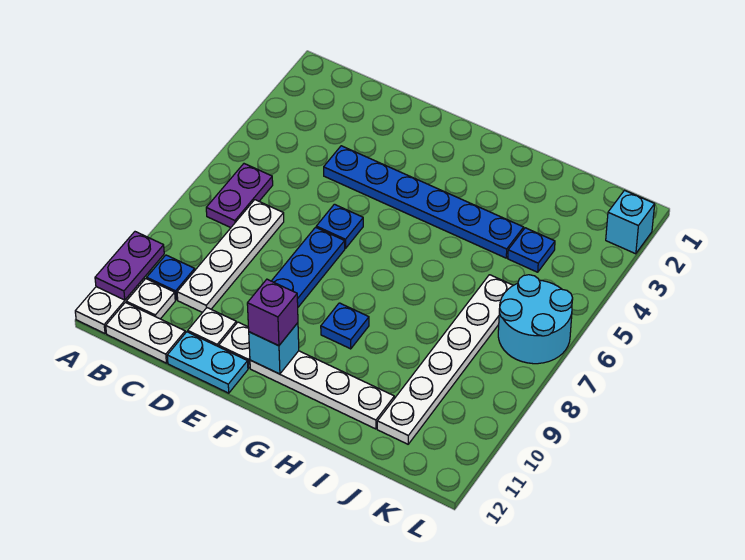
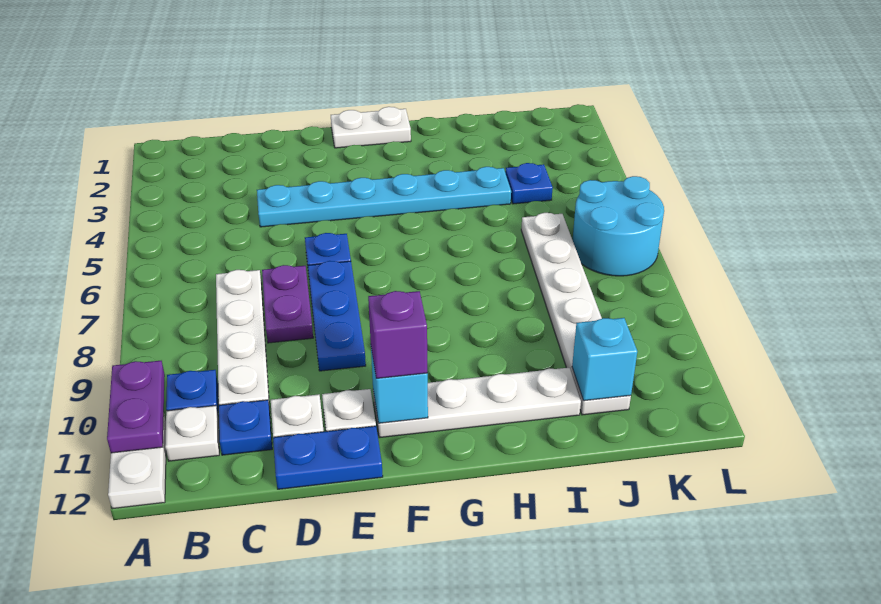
purple plate B6:B7 level 1 -> purple plate D7:D8 level 1
white plate B12:C12 level 1 -> white plate F1:G1 level 1
blue plate D4:I4 level 1 -> cyan plate D4:I4 level 1
cyan plate D12:E12 level 1 -> blue plate D12:E12 level 1
blue plate G9 level 1 -> blue plate C11 level 1
cyan brick L2 level 1 -> cyan brick J11 level 2

